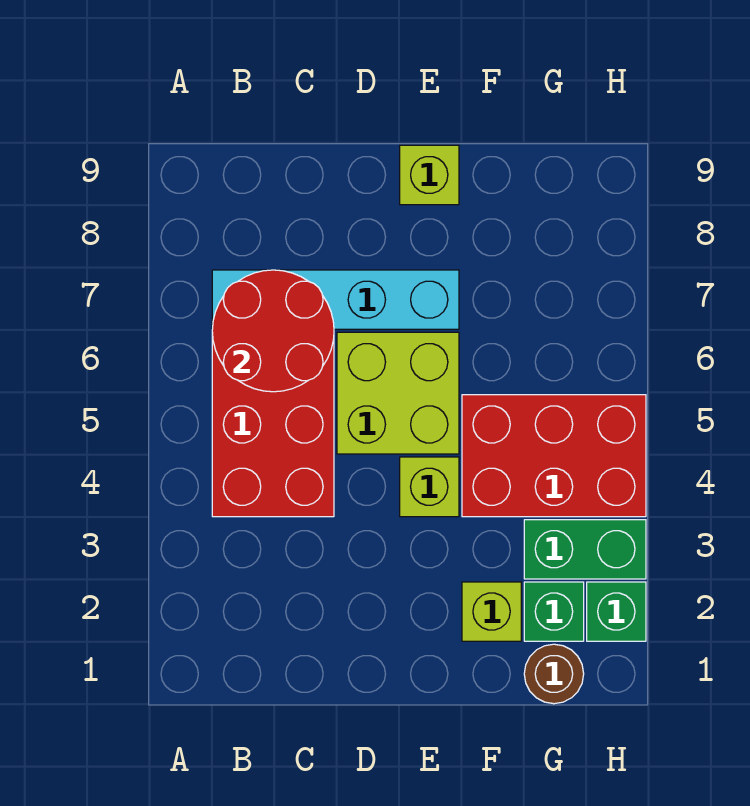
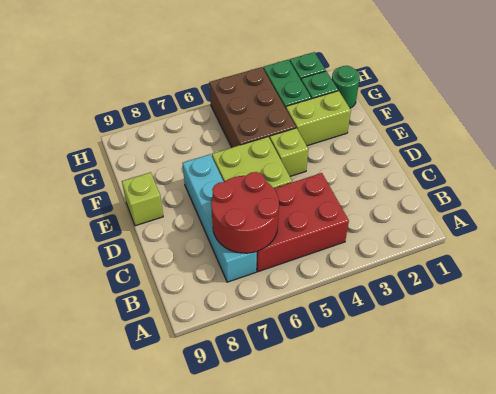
lime brick F2 level 1 -> lime brick F2:F3 level 1
red brick F4:H5 level 1 -> brown brick F4:H5 level 1
brown round brick G1 level 1 -> green round brick G1 level 1

